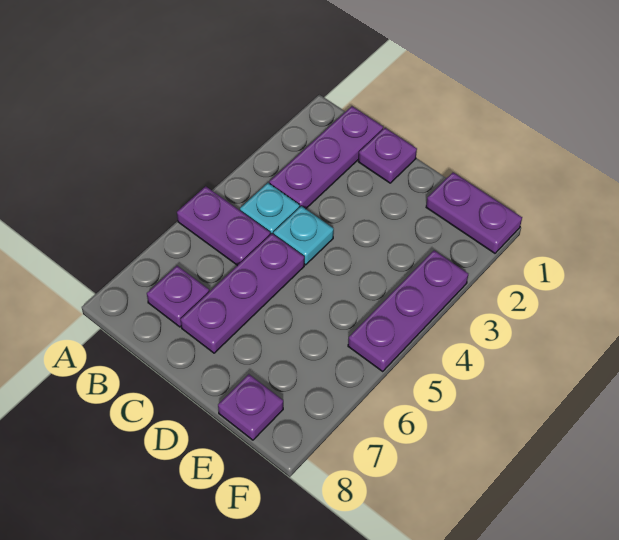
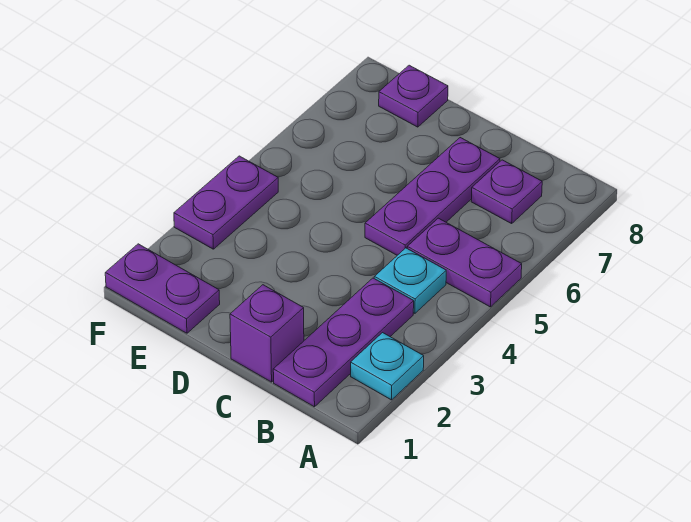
purple plate C1 level 1 -> purple brick C1 level 1
cyan plate C4 level 1 -> cyan plate A2 level 1
purple plate F3:F5 level 1 -> purple plate F3:F4 level 1

